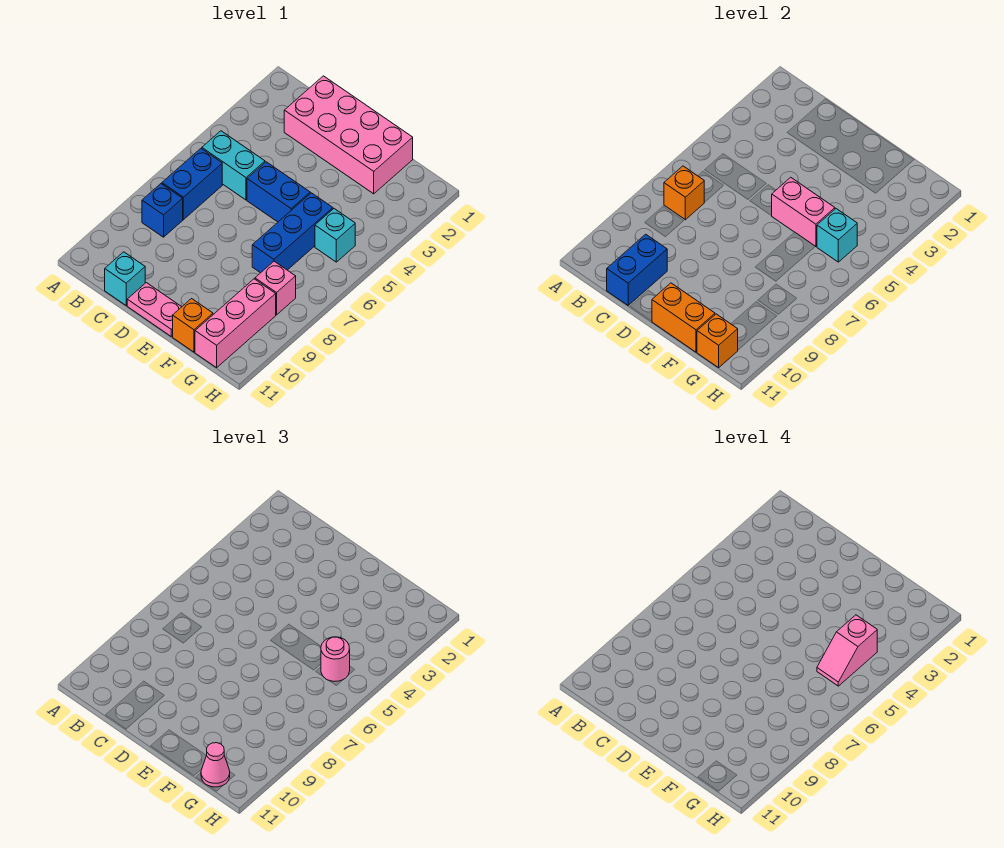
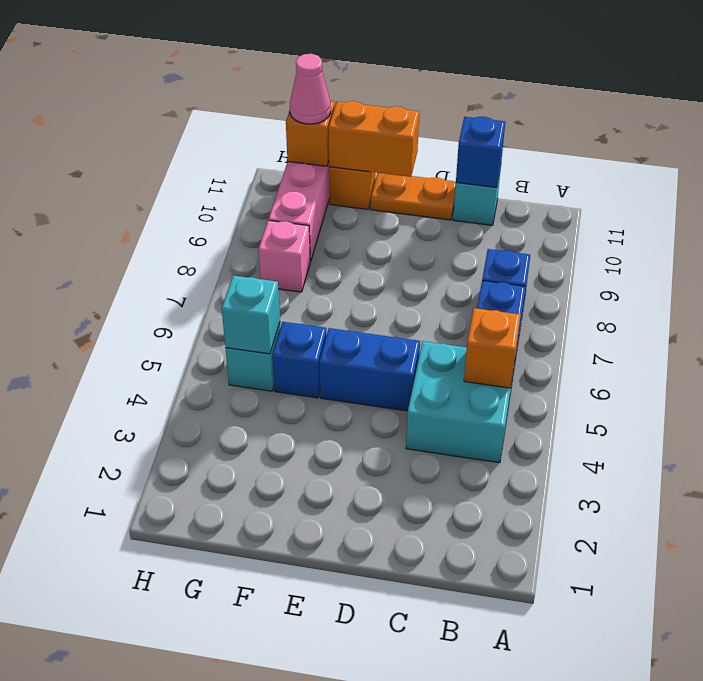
cyan brick B5:C5 level 1 -> cyan brick B4:C5 level 1
orange brick B7 level 2 -> orange brick B5 level 2
pink brick C1:F2 level 1 -> none
blue brick C10:C11 level 2 -> blue brick C11 level 2
pink plate D11:E11 level 1 -> orange plate D11:E11 level 1
pink brick E5:F5 level 2 -> none
blue brick F5:F7 level 1 -> blue brick F5 level 1
pink slope G4:G5 level 4 top 4 -> none
pink round brick G5 level 3 -> none

